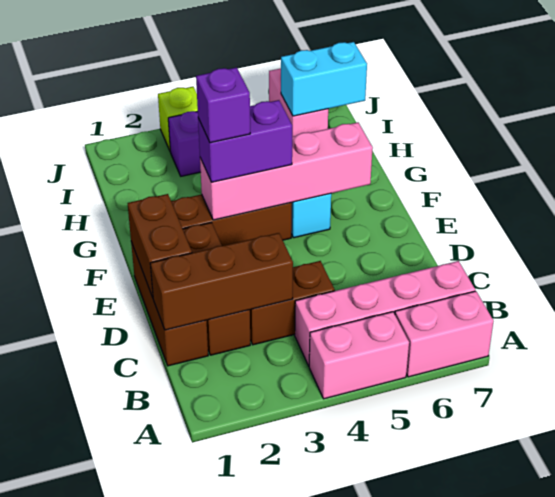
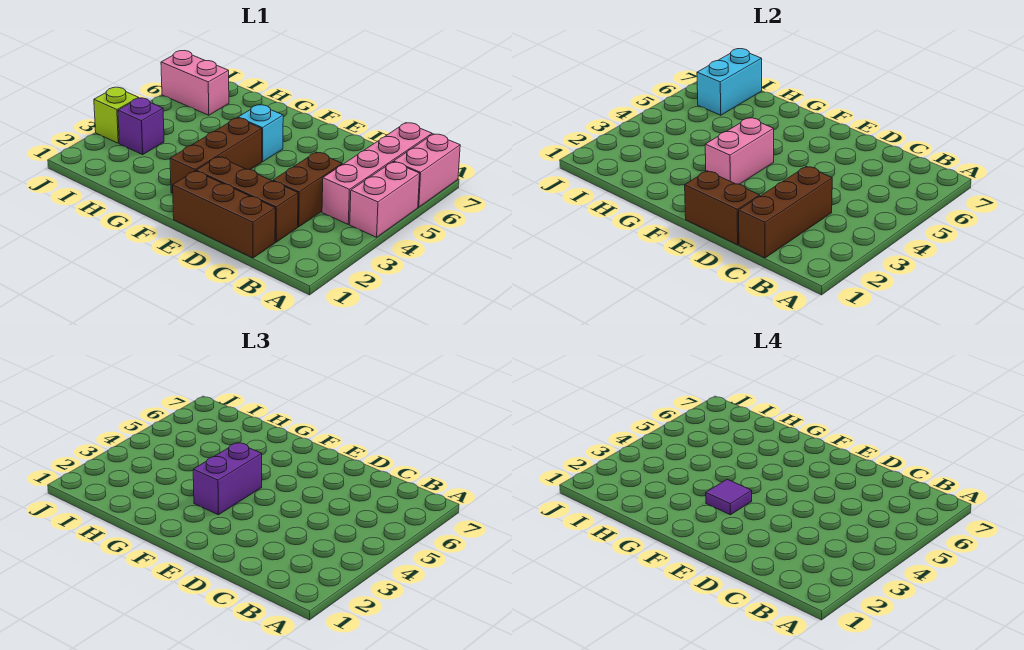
pink brick F3:F6 level 2 -> pink brick F3:F4 level 2
purple brick F3 level 4 -> purple tile F3 level 4

